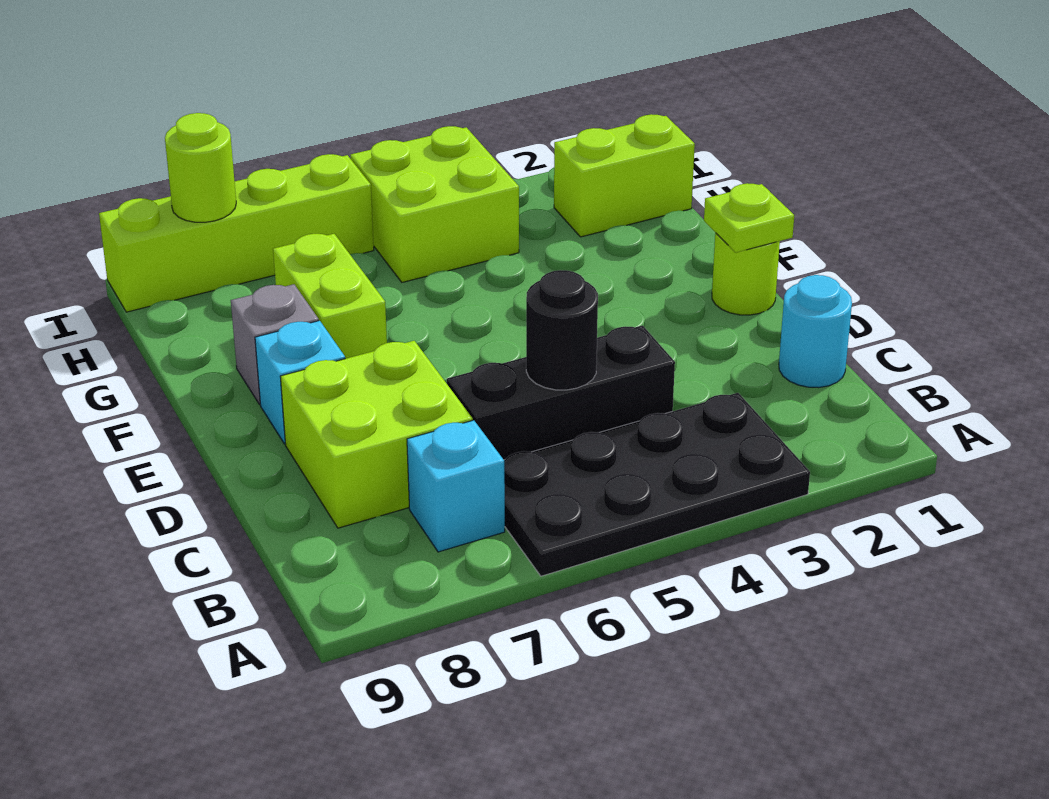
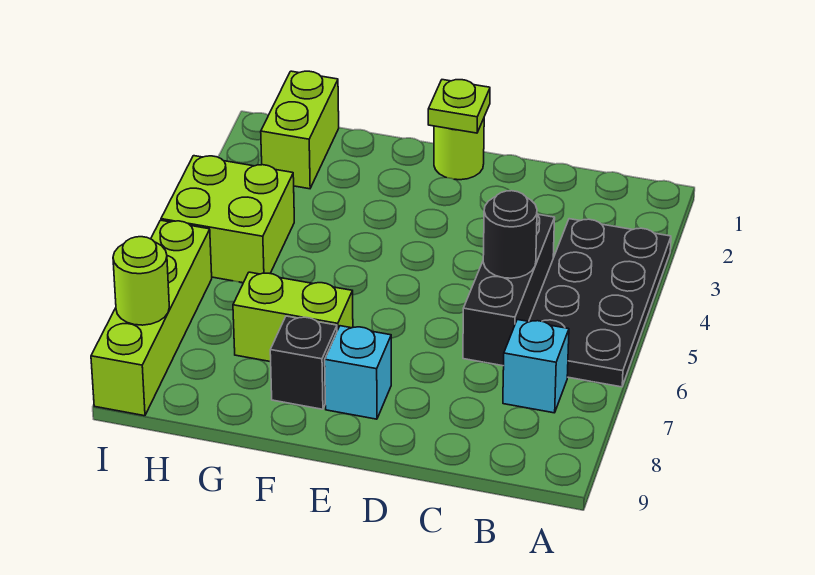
cyan round brick C1 level 1 -> none
lime brick C7:D8 level 1 -> none
grey brick F8 level 1 -> black brick F8 level 1

